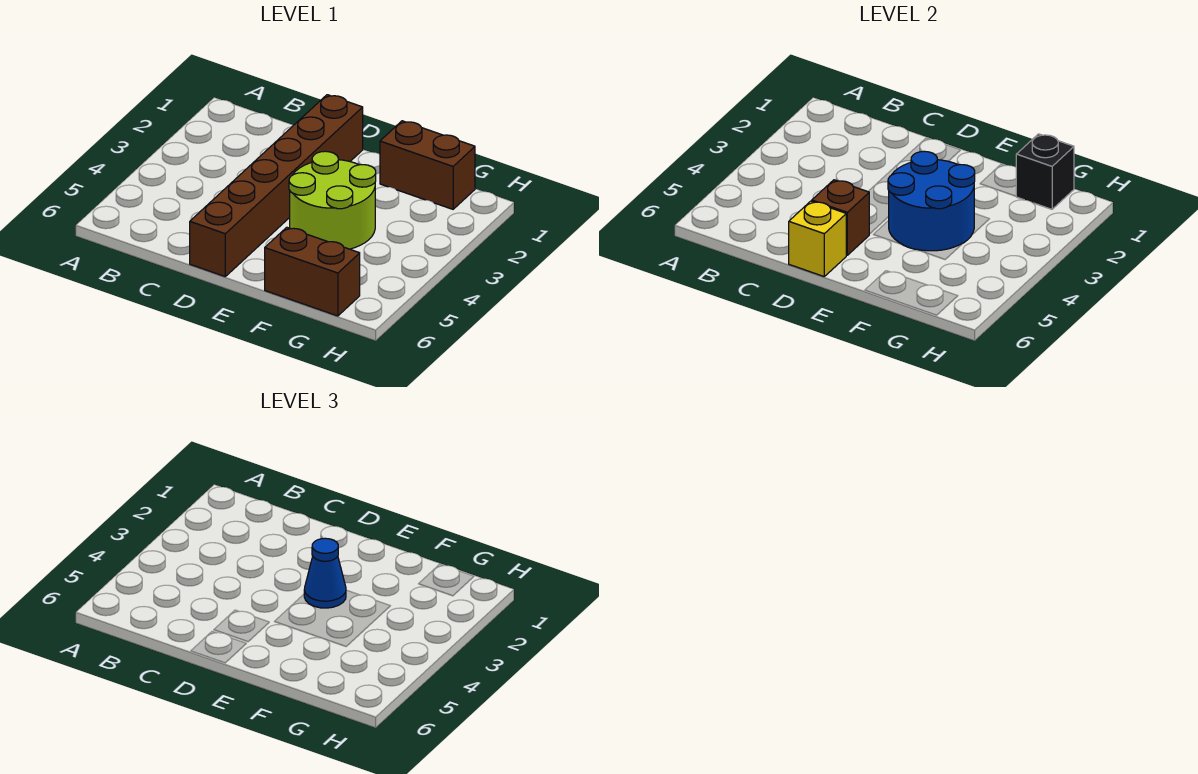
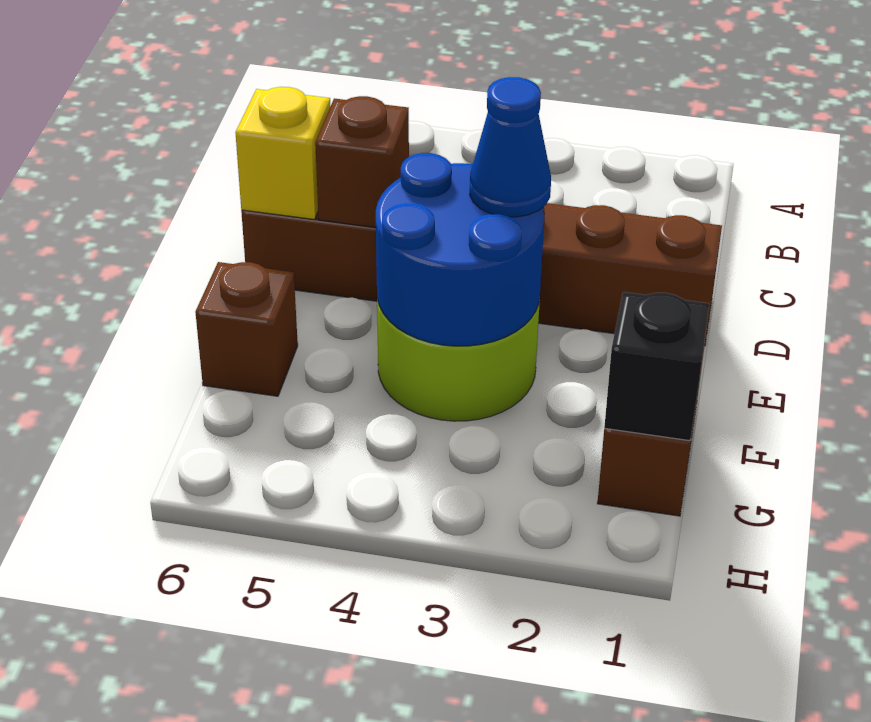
brown brick F6:G6 level 1 -> brown brick F6 level 1

